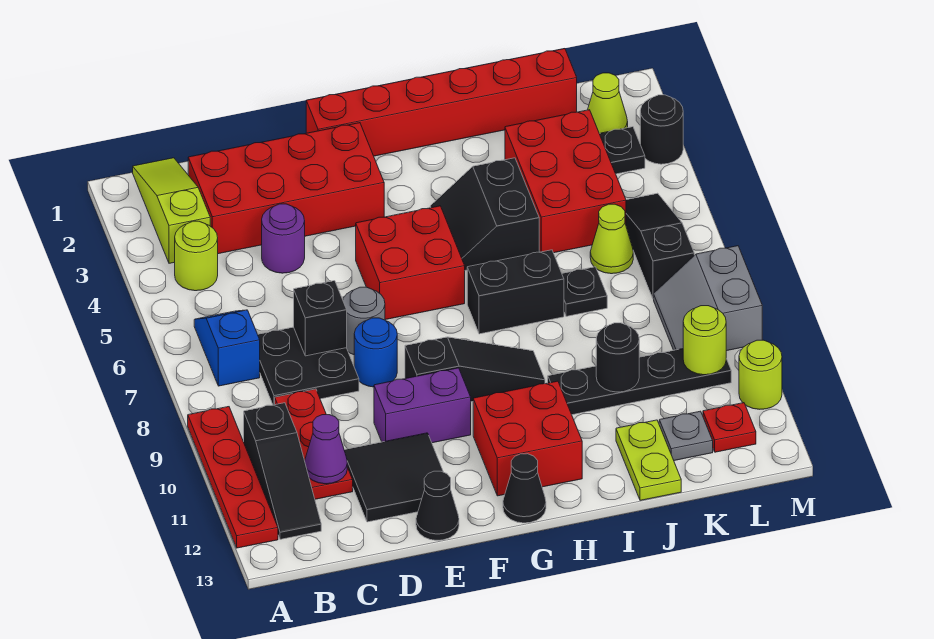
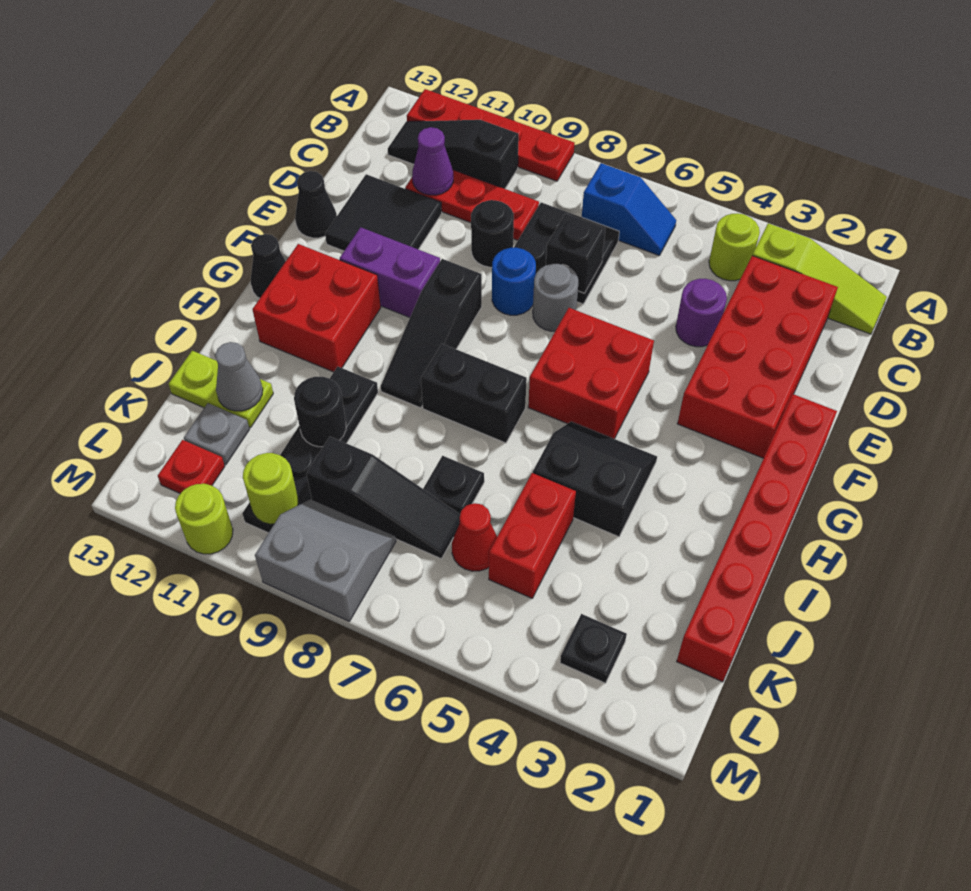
purple brick E10:F10 level 1 -> purple brick F10:F11 level 1
black brick H7:I7 level 1 -> black brick H7:H8 level 1
red brick J3:K5 level 1 -> red brick J5:K5 level 1
none -> grey cone J12 level 2
lime cone K6 level 1 -> red cone K6 level 1
lime cone L2 level 1 -> none
black slope L5:L7 level 1 top 7 -> black slope K7:K9 level 1 top 9
black round brick M3 level 1 -> black round brick D9 level 1

